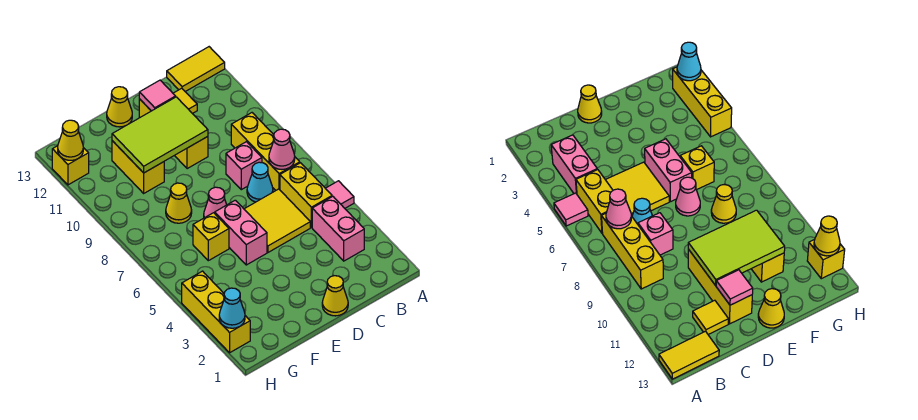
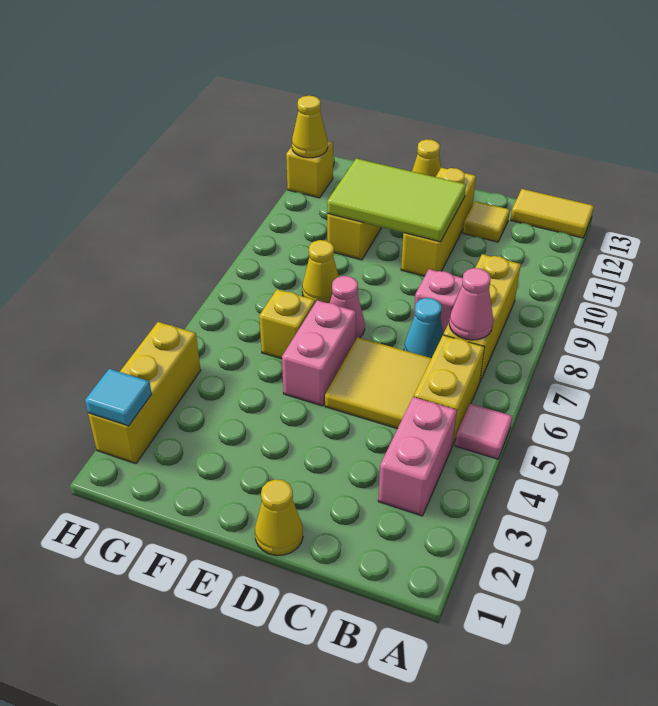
pink tile D12 level 2 -> none
cyan cone H2 level 2 -> cyan tile H2 level 2

